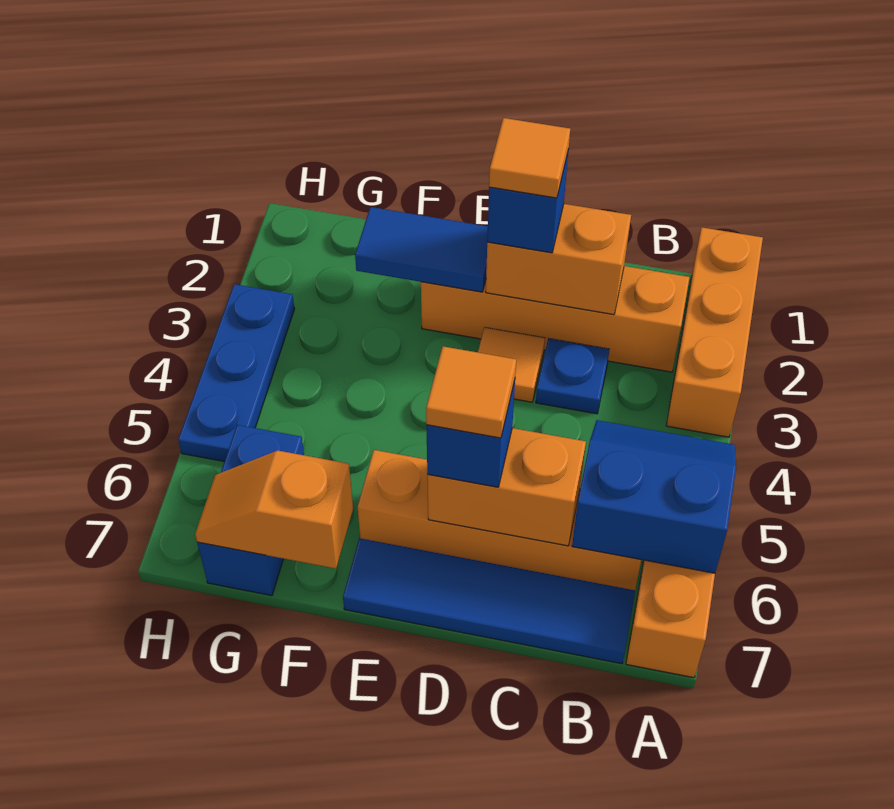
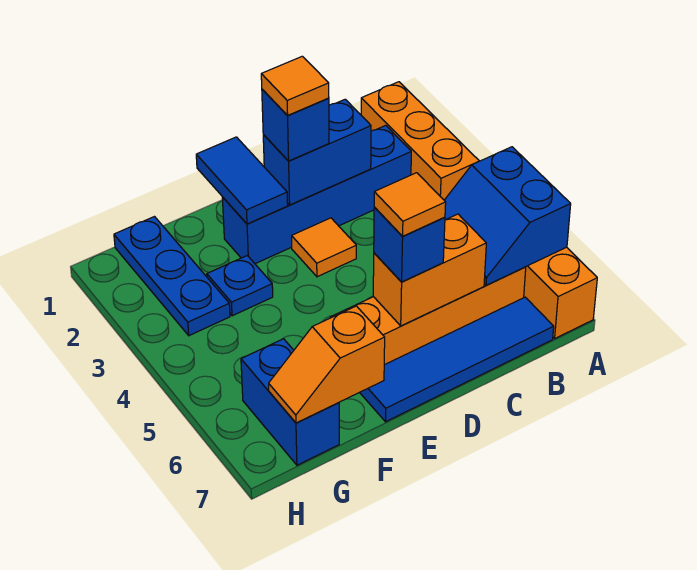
blue slope A5:B6 level 2 top 6 -> blue slope A5:B6 level 2 top A
orange brick B2:E2 level 1 -> blue brick B2:E2 level 1
orange brick C2:D2 level 2 -> blue brick C2:D2 level 2
blue plate C3 level 1 -> blue plate F3 level 1
blue tile E2:F2 level 2 -> blue tile E1:E2 level 2
blue plate H3:H5 level 1 -> blue plate G1:G3 level 1

